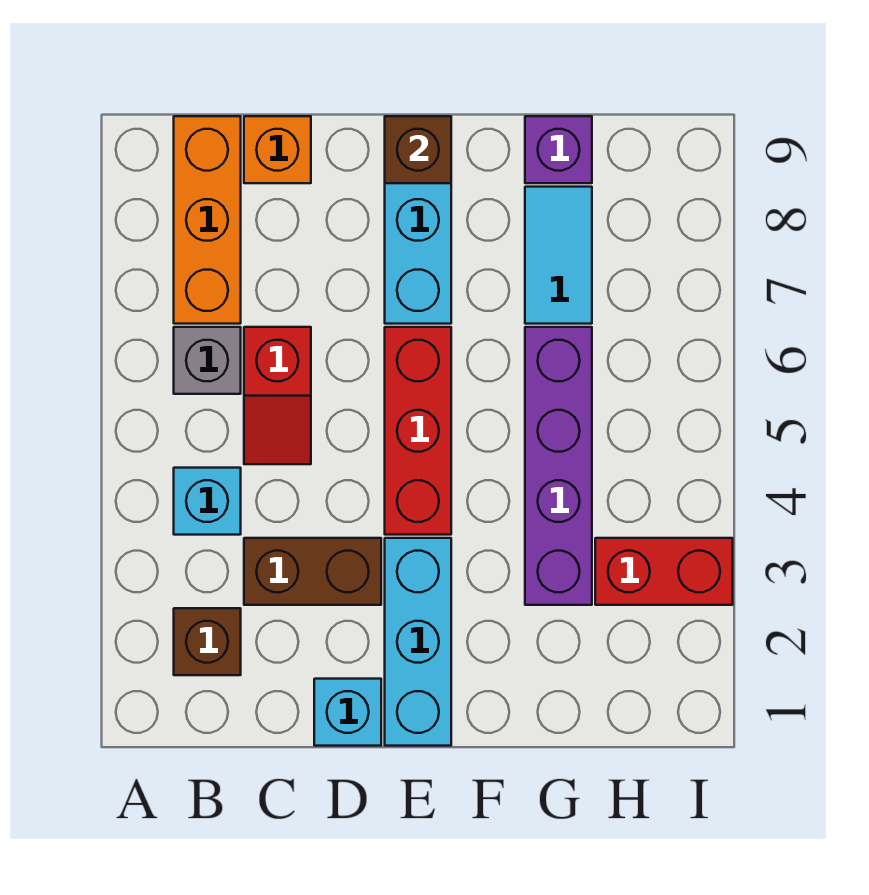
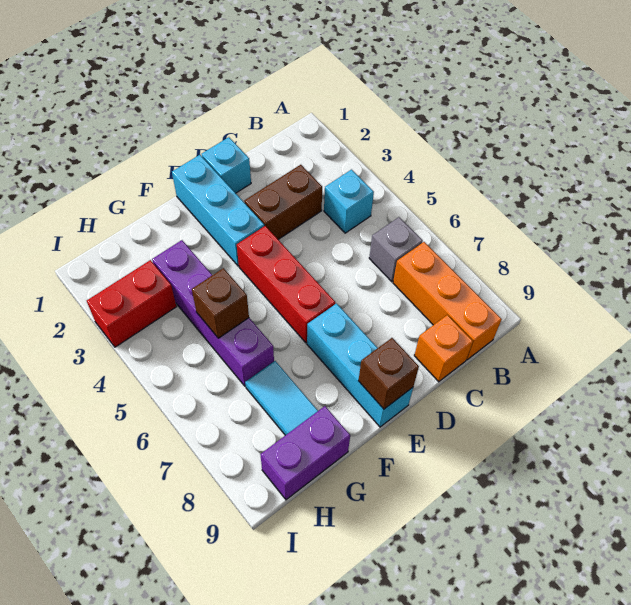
brown brick B2 level 1 -> brown brick G5 level 2
red slope C5:C6 level 1 top 6 -> none
purple brick G9 level 1 -> purple brick G9:H9 level 1

